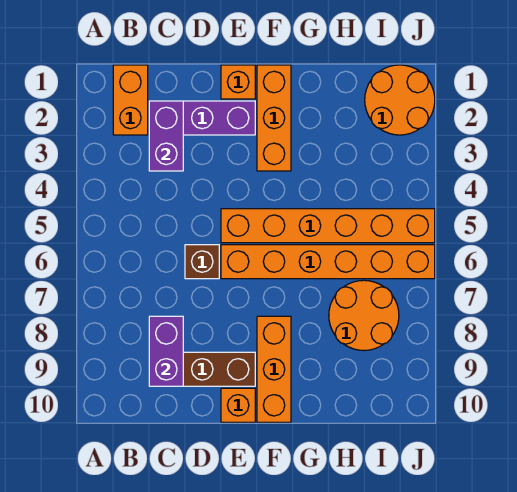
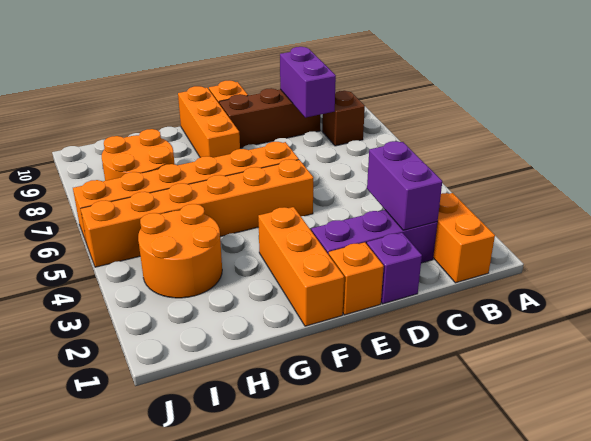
none -> purple brick D1 level 1
brown brick D6 level 1 -> brown brick B8 level 1
orange round brick I1:J2 level 1 -> orange round brick H3:I4 level 1

